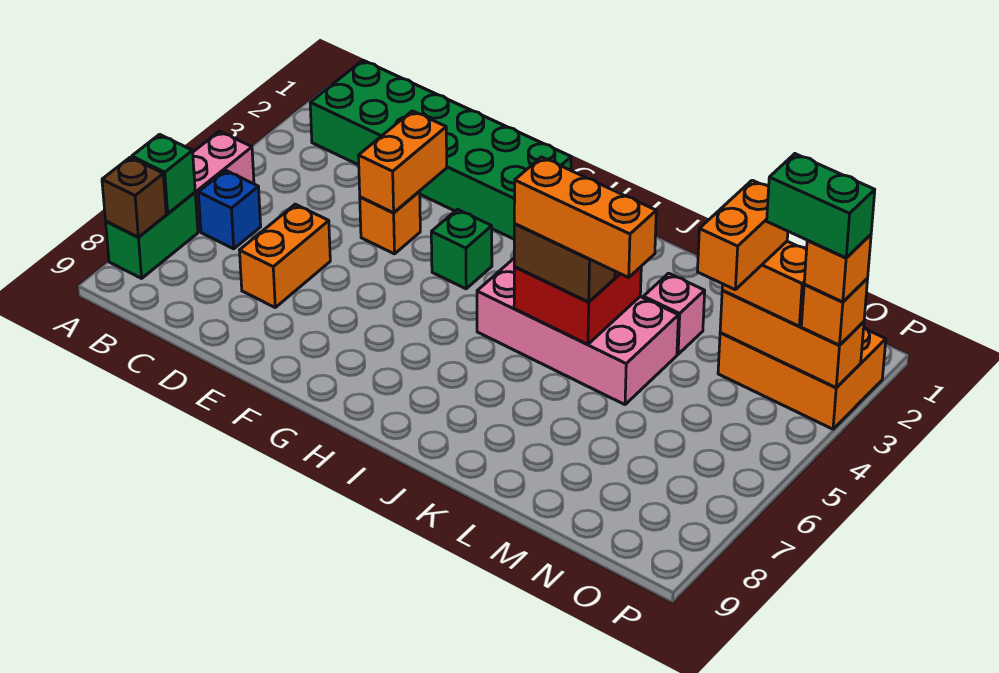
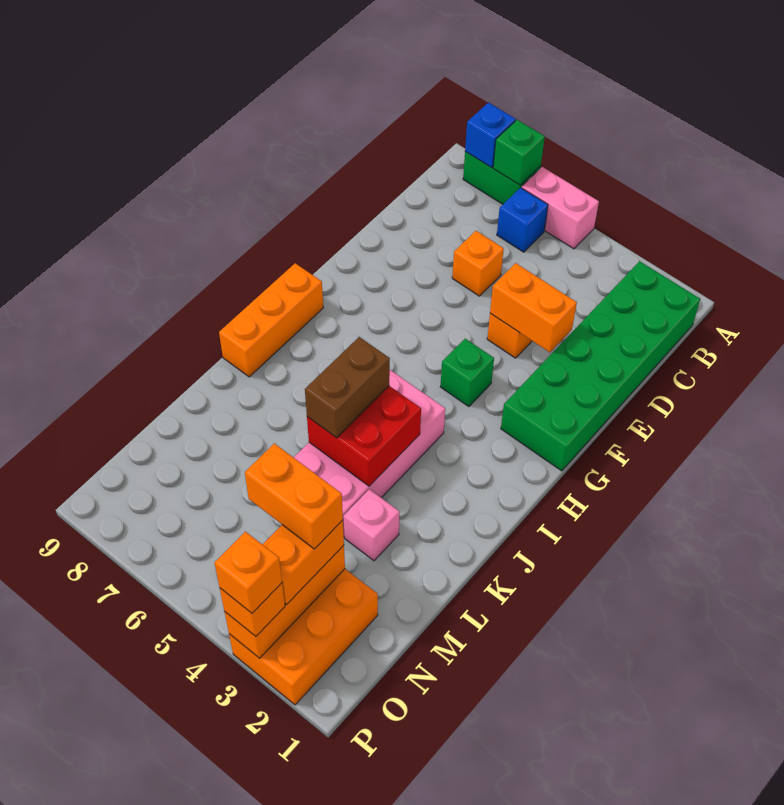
brown brick A8 level 2 -> blue brick A8 level 2
orange brick D6:D7 level 1 -> orange brick D6 level 1
orange brick J5:L5 level 4 -> orange brick H9:J9 level 1
green brick O3:P3 level 5 -> none

